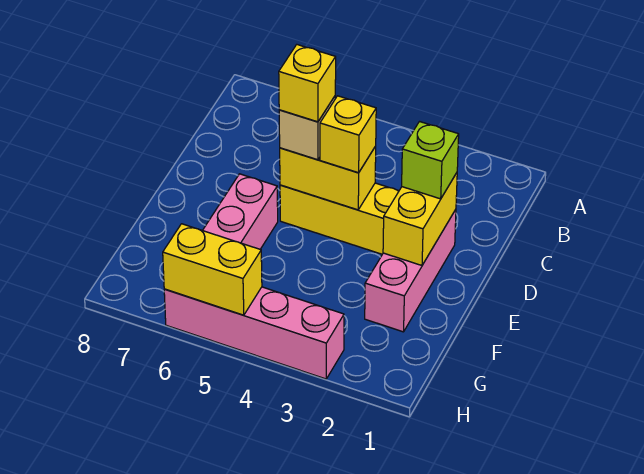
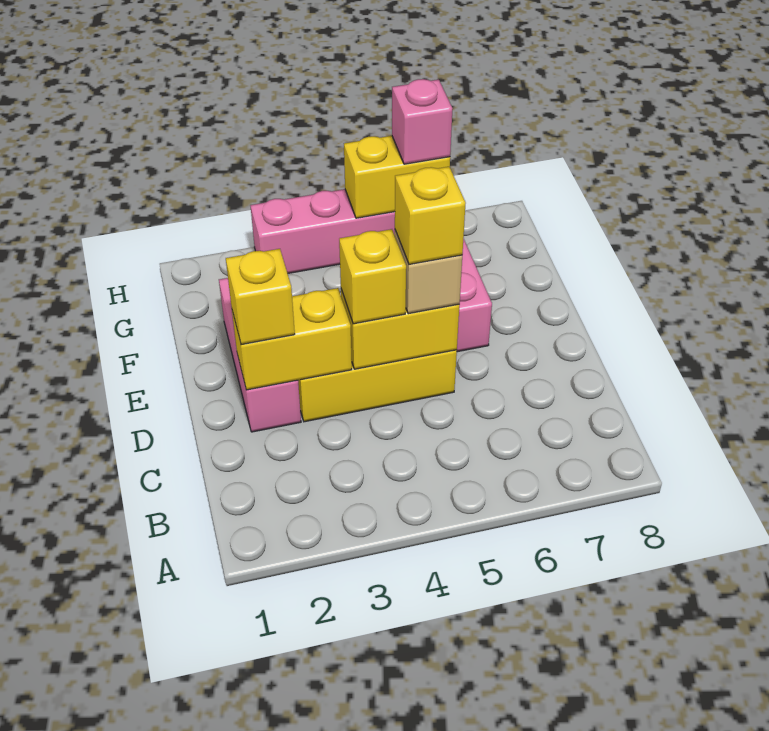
yellow brick D2:E2 level 2 -> yellow brick D2:D3 level 2
lime brick D2 level 3 -> yellow brick D2 level 3
none -> pink brick H6 level 3

